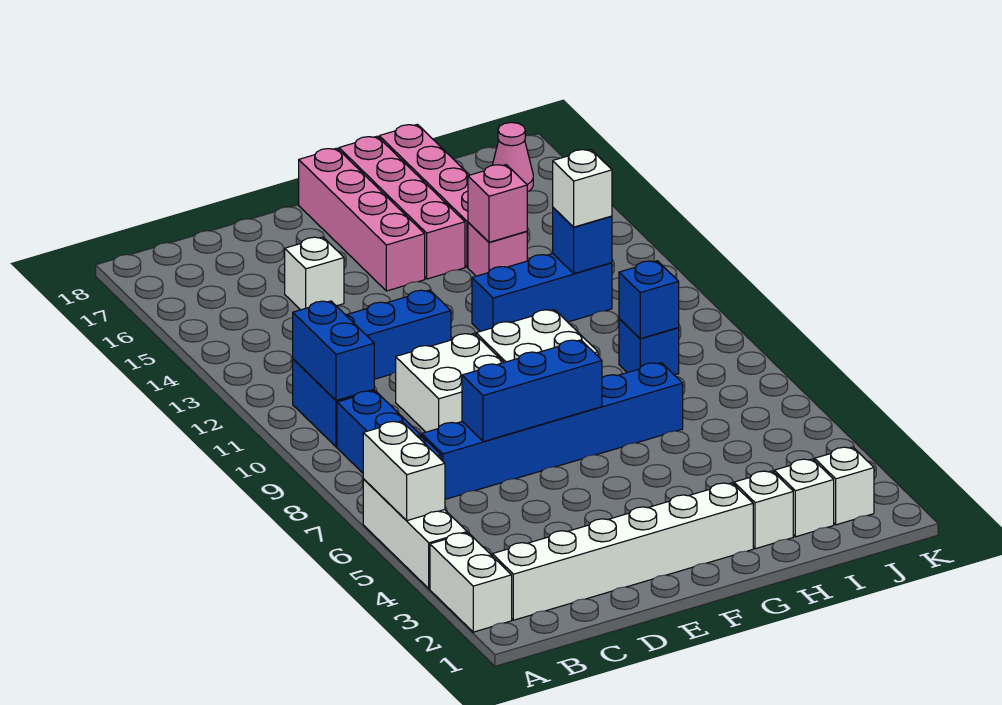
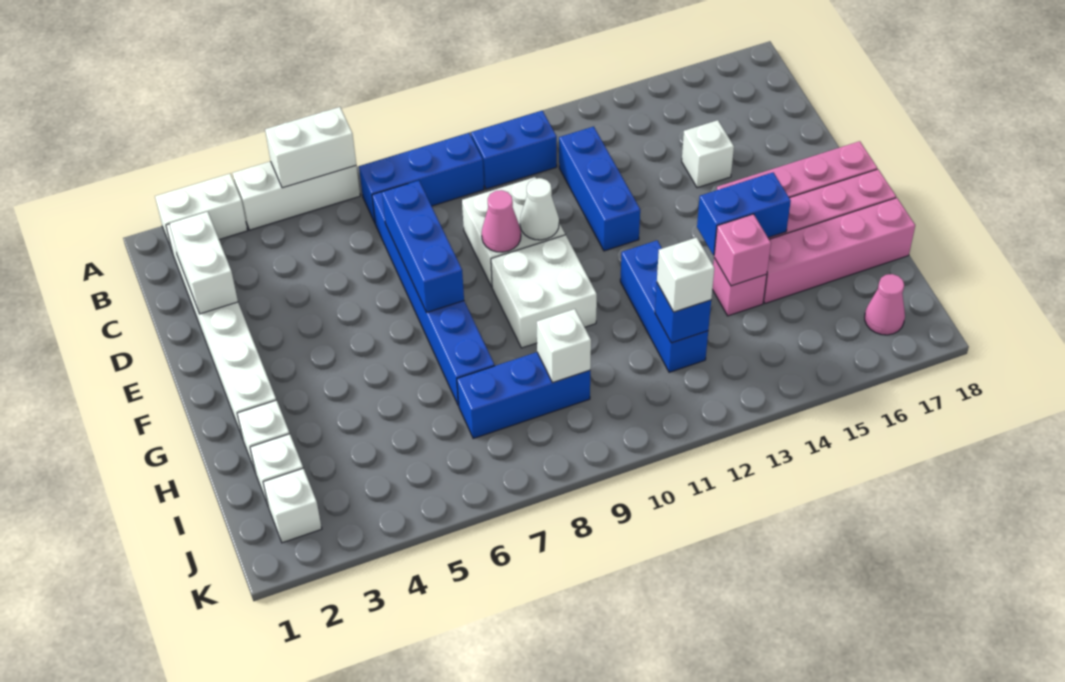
blue brick B10:B11 level 2 -> blue brick G14:G15 level 2
none -> white brick C2:D2 level 2
none -> pink cone E9 level 2
none -> white cone E10 level 2
blue brick I9 level 1 -> blue brick I7:I9 level 1
blue brick I9 level 2 -> white brick I9 level 2

